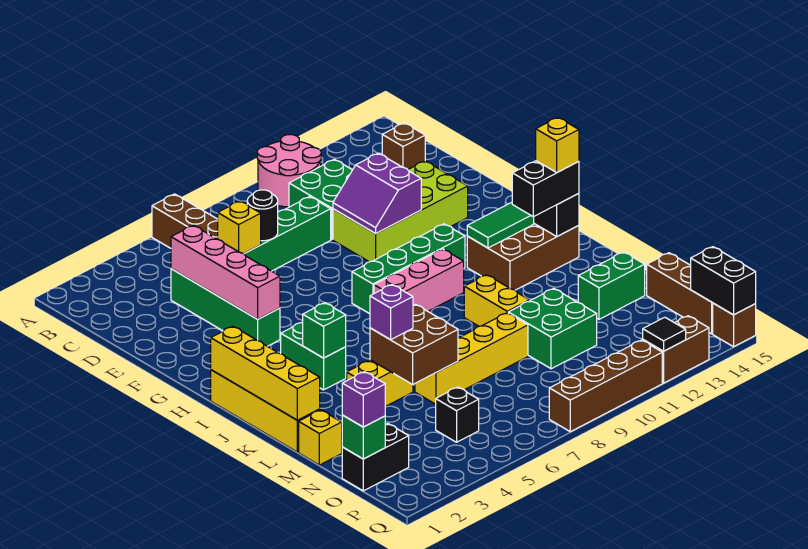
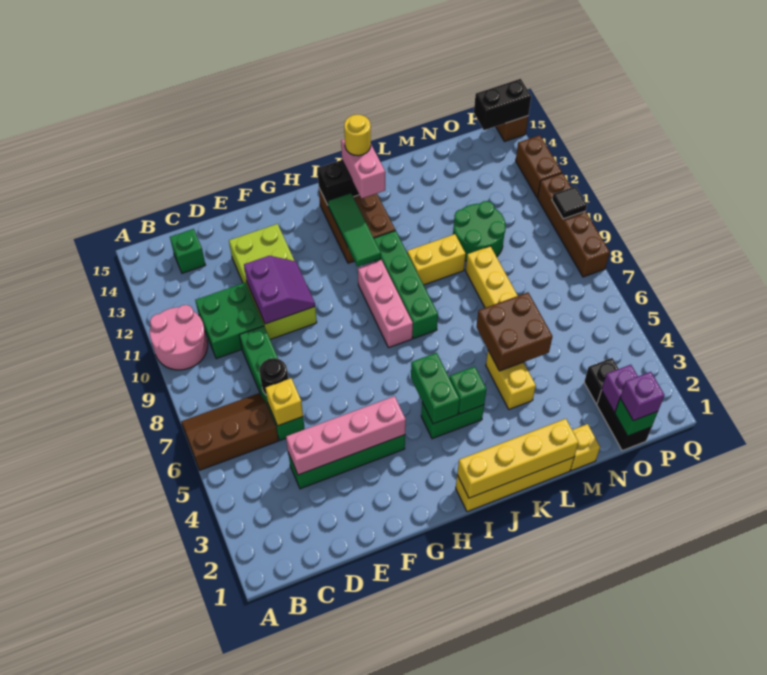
brown brick C14 level 1 -> green brick C14 level 1
purple slope E10:F11 level 2 top 11 -> purple slope E10:F11 level 2 top E
green brick H8:H11 level 1 -> green brick J8:J11 level 1
green tile I12:I13 level 2 -> green tile I11:I13 level 2
black brick J13:J14 level 3 -> pink brick J13:J14 level 3
yellow brick J14 level 4 -> yellow round brick J14 level 4
purple brick L5 level 3 -> purple brick O2 level 2
green brick M10:N11 level 1 -> green round brick M10:N11 level 1
green brick M13:M14 level 1 -> green brick I4:I5 level 2
brown brick N15:P15 level 1 -> none
black brick O5 level 1 -> black brick O3 level 1
black tile Q12 level 2 -> black tile Q10 level 2

